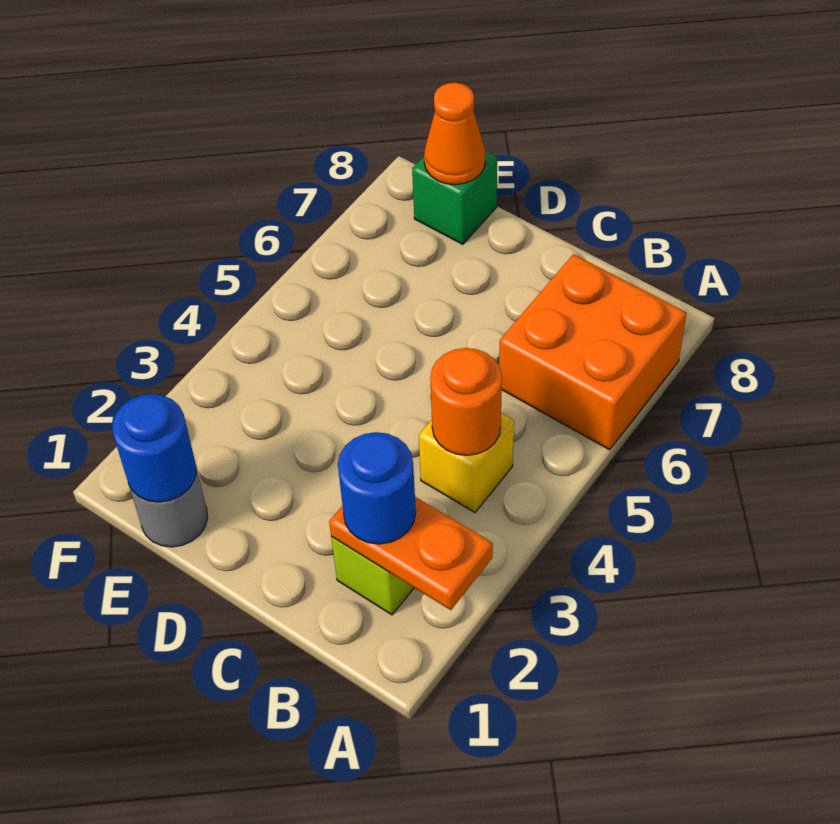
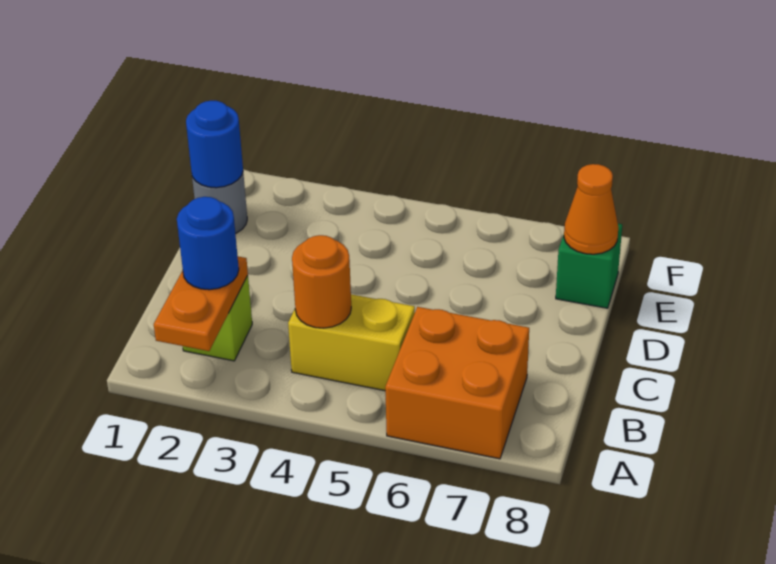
yellow brick B4 level 1 -> yellow brick B4:B5 level 1

